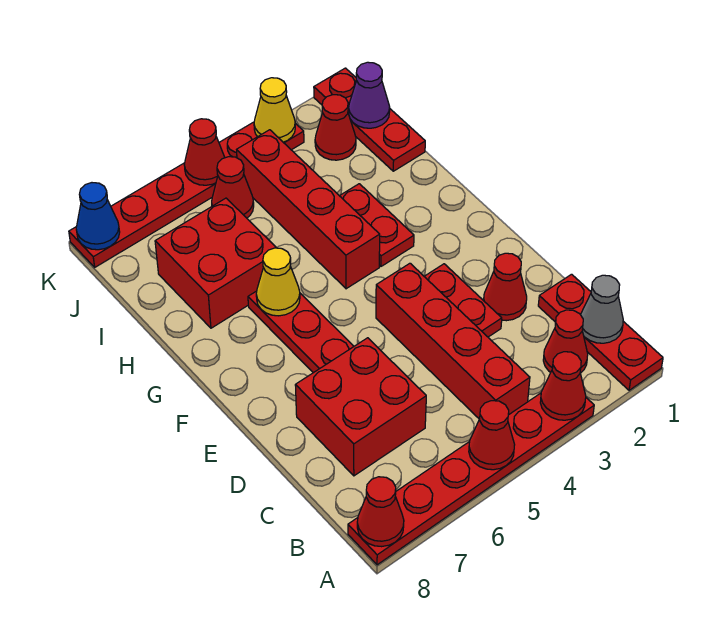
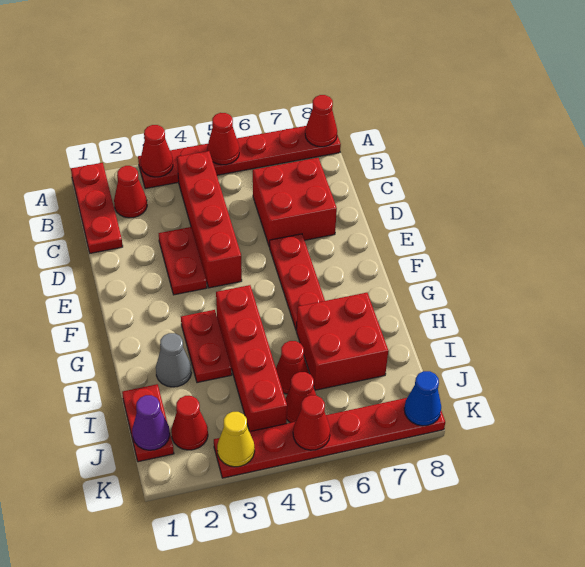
grey cone B1 level 2 -> grey cone H2 level 1
red cone D2 level 1 -> red cone I5 level 1
yellow cone G6 level 2 -> none
red plate I1:K1 level 1 -> red plate I1:J1 level 1

